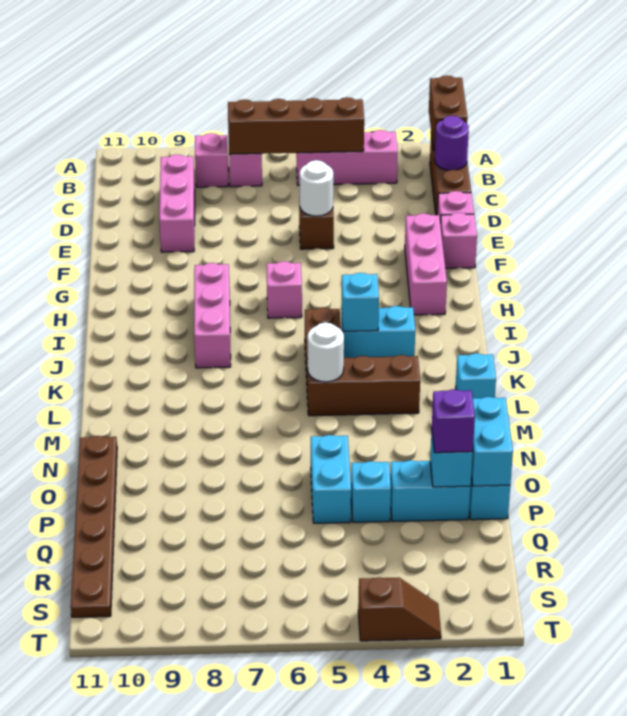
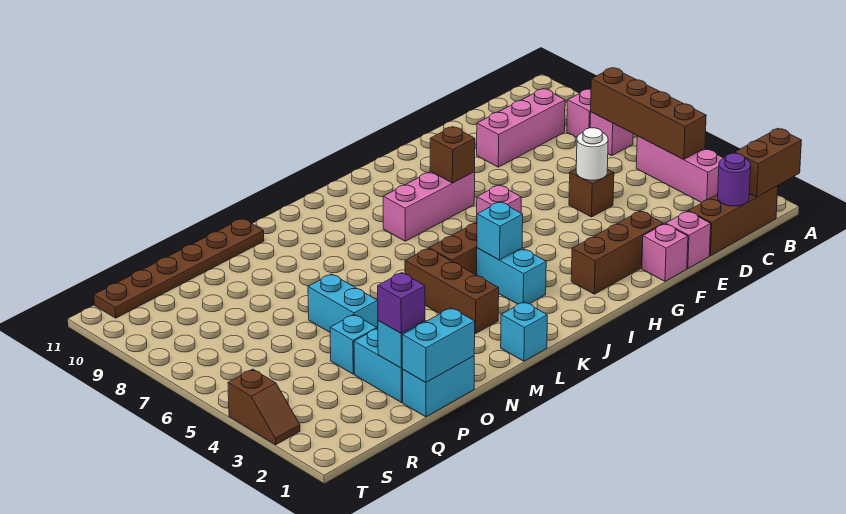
pink brick F2:H2 level 1 -> brown brick F2:H2 level 1
none -> brown brick H8 level 2
white round brick L5 level 2 -> none
cyan brick O5:P5 level 1 -> cyan brick O5:O6 level 1

